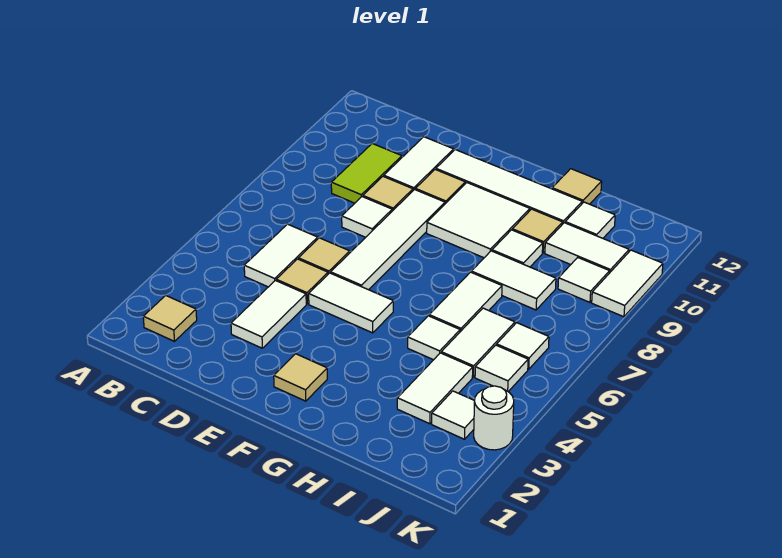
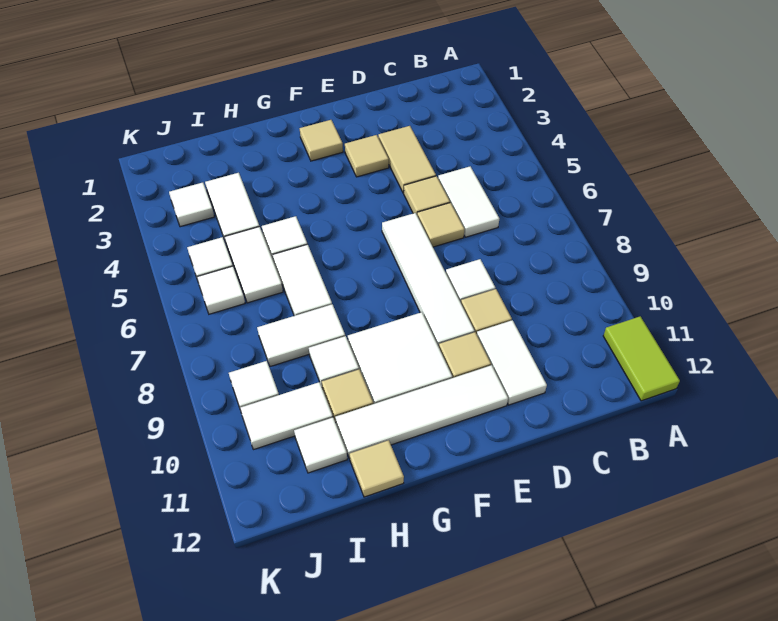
tan tile B2 level 1 -> tan tile E3 level 1
lime tile C9:C10 level 1 -> lime tile A11:A12 level 1
white tile D3:D4 level 1 -> tan tile D3:D4 level 1
white tile E5:F5 level 1 -> none
white round brick K3 level 1 -> none
white tile K9:K10 level 1 -> none

